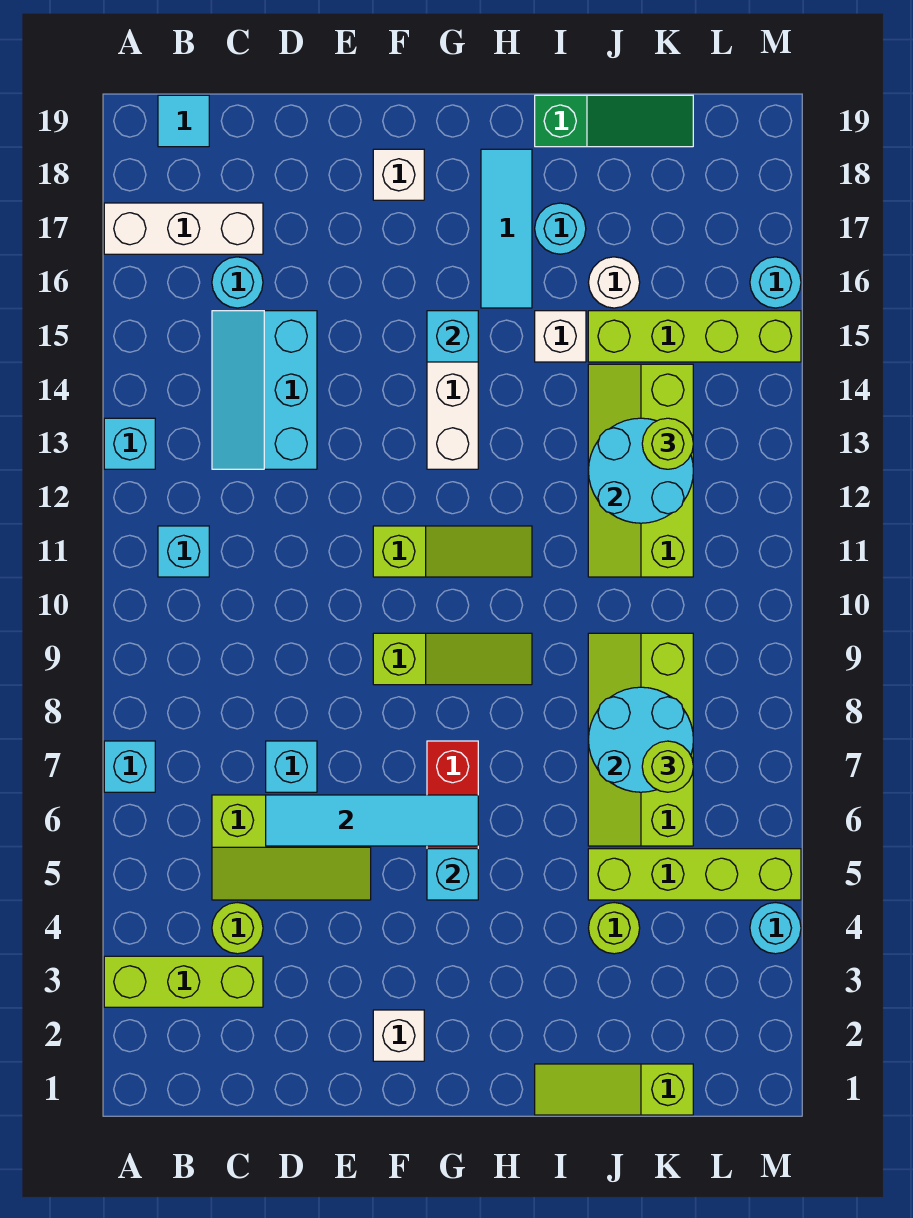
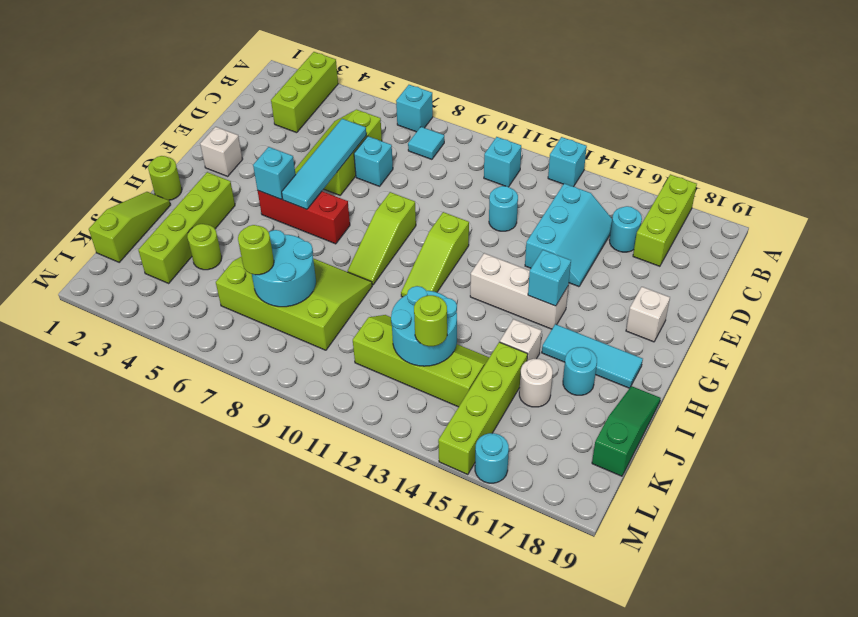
white brick A17:C17 level 1 -> lime brick A17:C17 level 1
cyan tile B19 level 1 -> cyan tile B8 level 1
lime round brick C4 level 1 -> lime round brick H1 level 1
cyan slope C13:D15 level 1 top D -> cyan slope C14:E15 level 1 top 14
green slope I19:K19 level 1 top I -> green slope I19:K19 level 1 top K
lime brick J5:M5 level 1 -> lime brick H3:K3 level 1
lime slope J6:K9 level 1 top K -> lime slope I6:K9 level 1 top K
cyan round brick M4 level 1 -> cyan round brick D12 level 1

